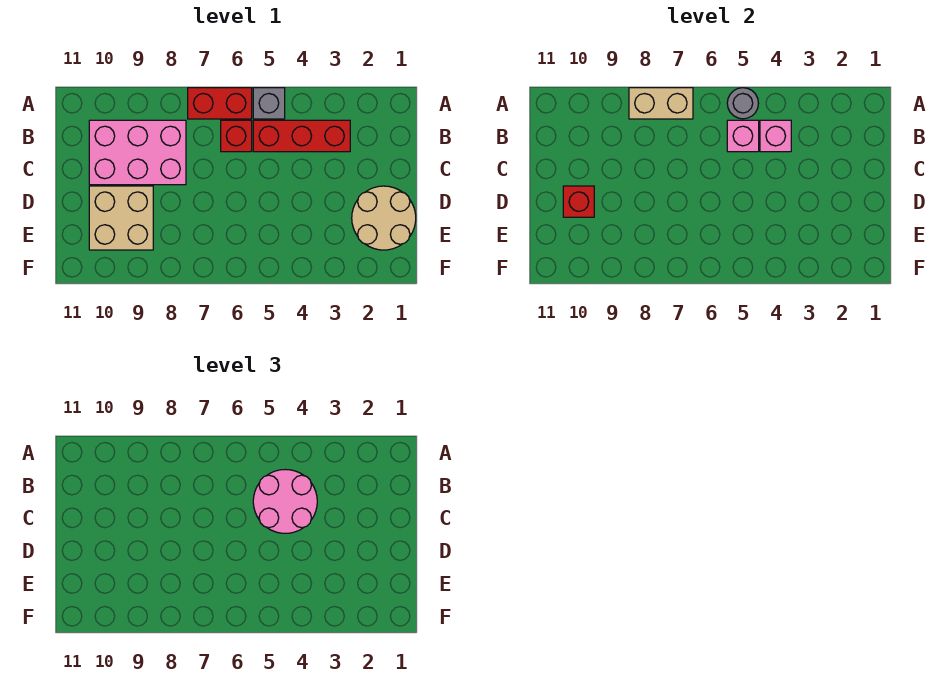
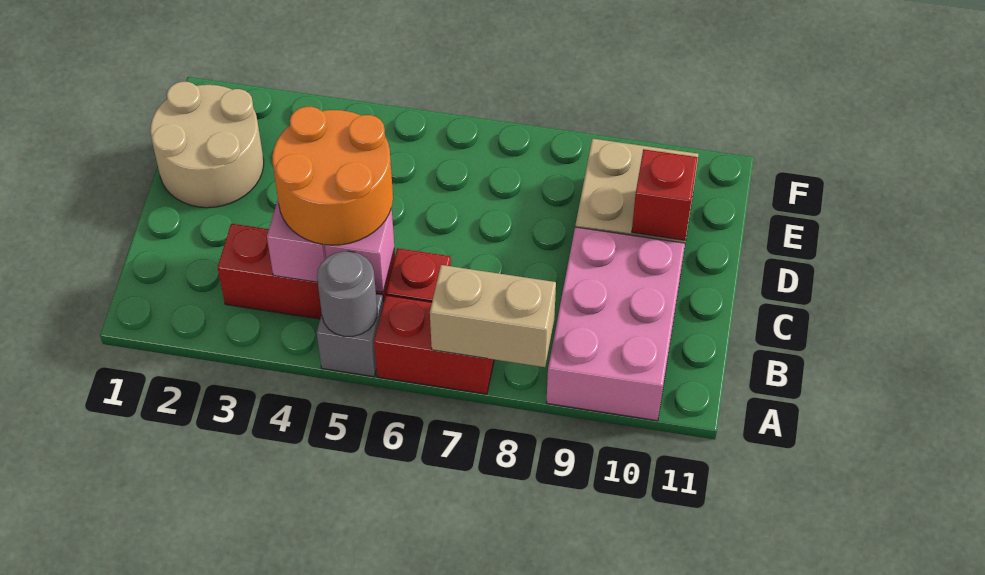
pink round brick B4:C5 level 3 -> orange round brick B4:C5 level 3
pink brick B8:C10 level 1 -> pink brick A9:C10 level 1

